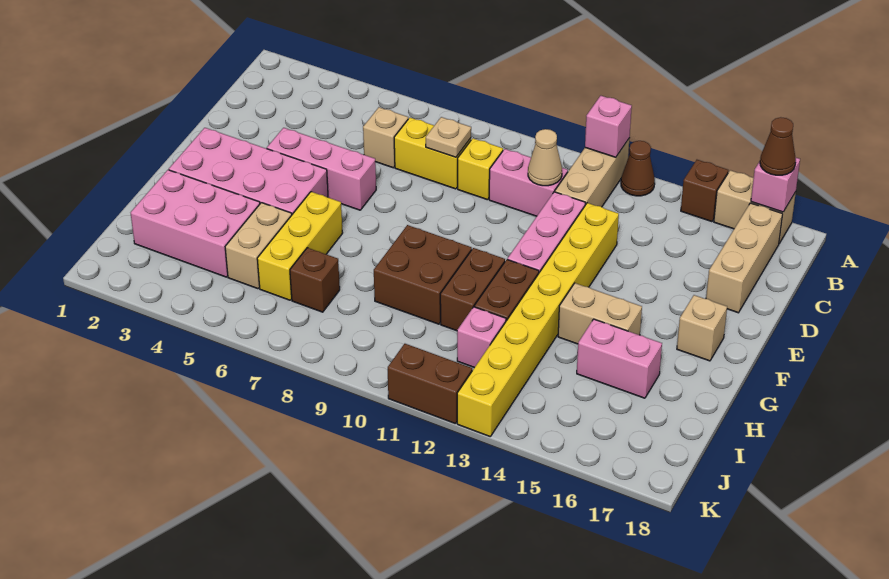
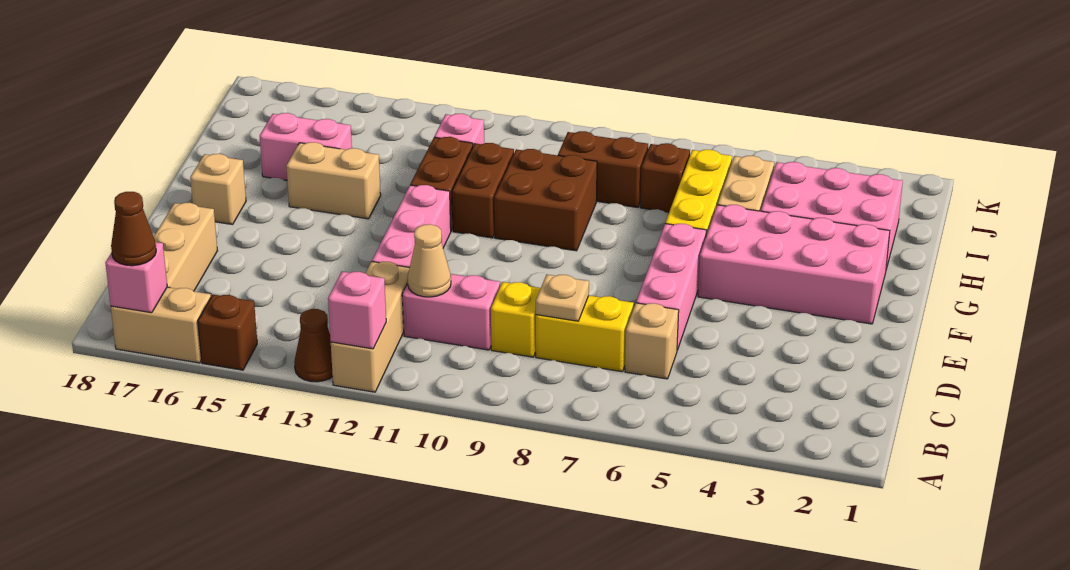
yellow brick D13:K13 level 1 -> none
pink brick E4:E6 level 1 -> pink brick D6:F6 level 1
brown brick K11:K12 level 1 -> brown brick I8:I9 level 1

